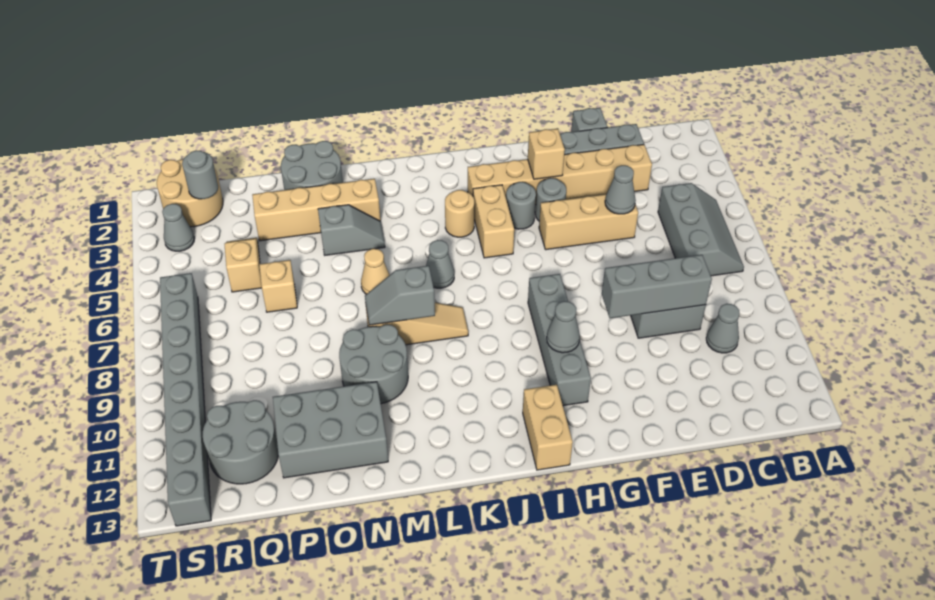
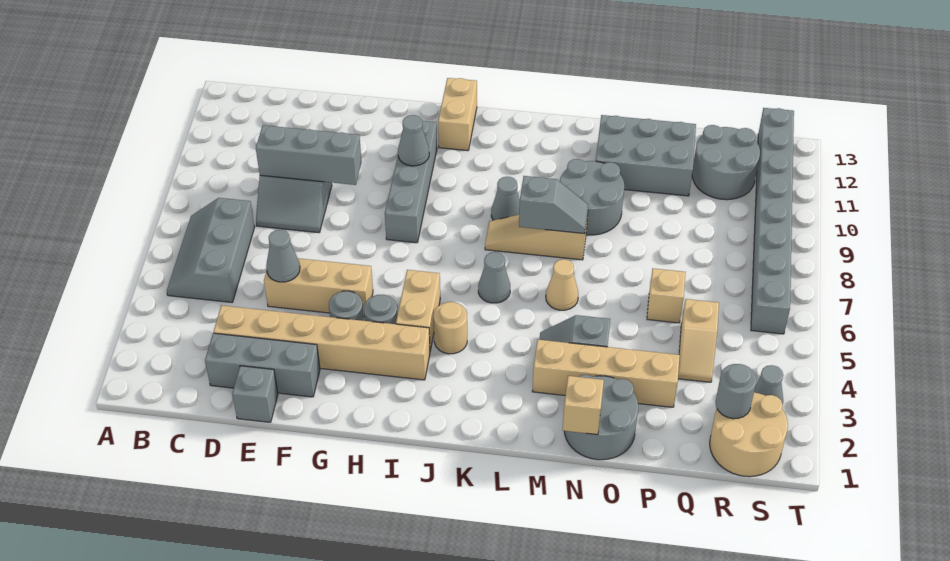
grey cone C10 level 1 -> grey cone K9 level 1
tan brick G3 level 2 -> tan brick N1 level 2

